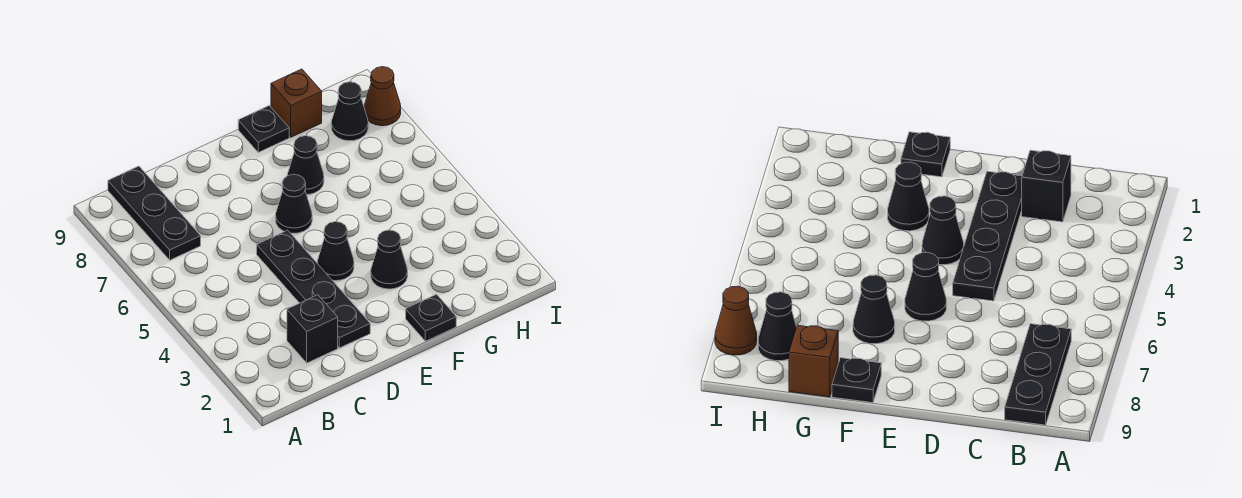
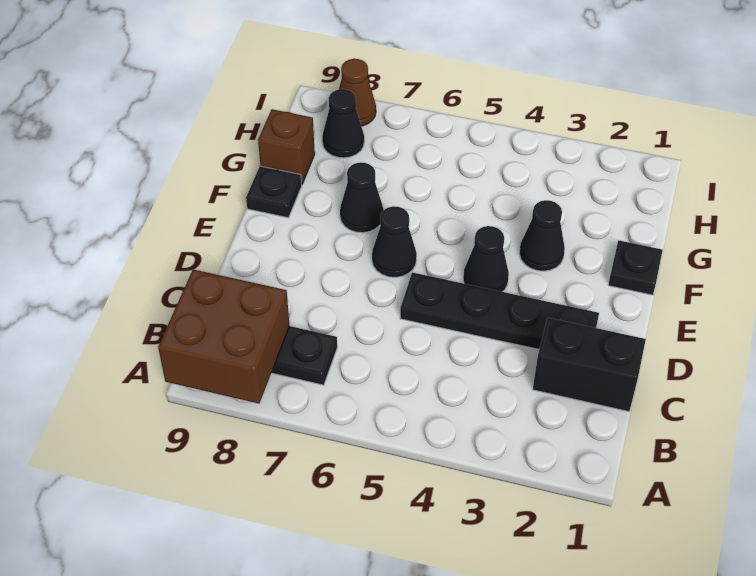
none -> brown brick A8:B9 level 2
black brick C2 level 1 -> black brick C1:C2 level 1

